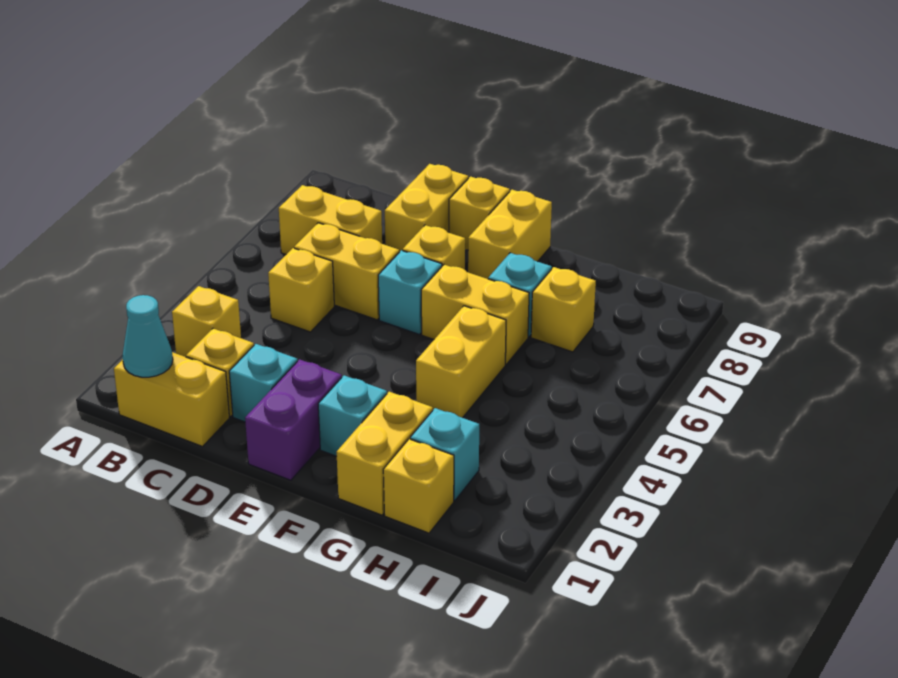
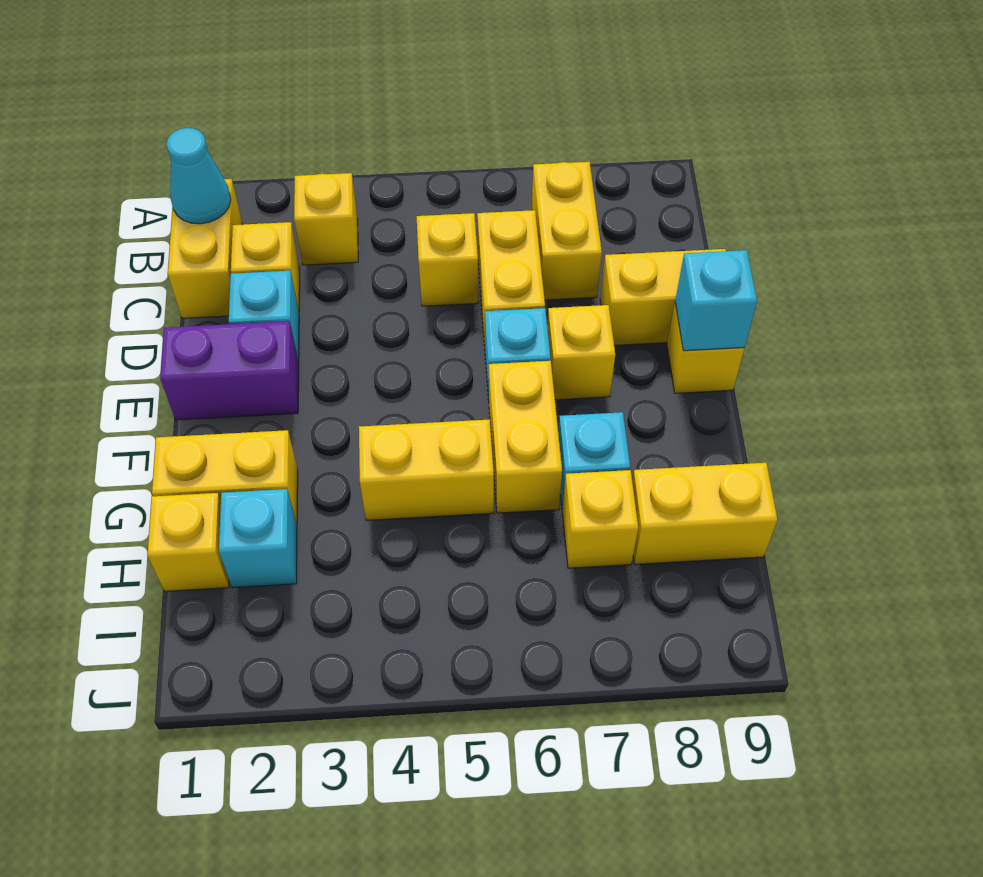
cyan brick F2 level 1 -> cyan brick E9 level 2
yellow brick F8:F9 level 1 -> yellow brick H8:H9 level 1

